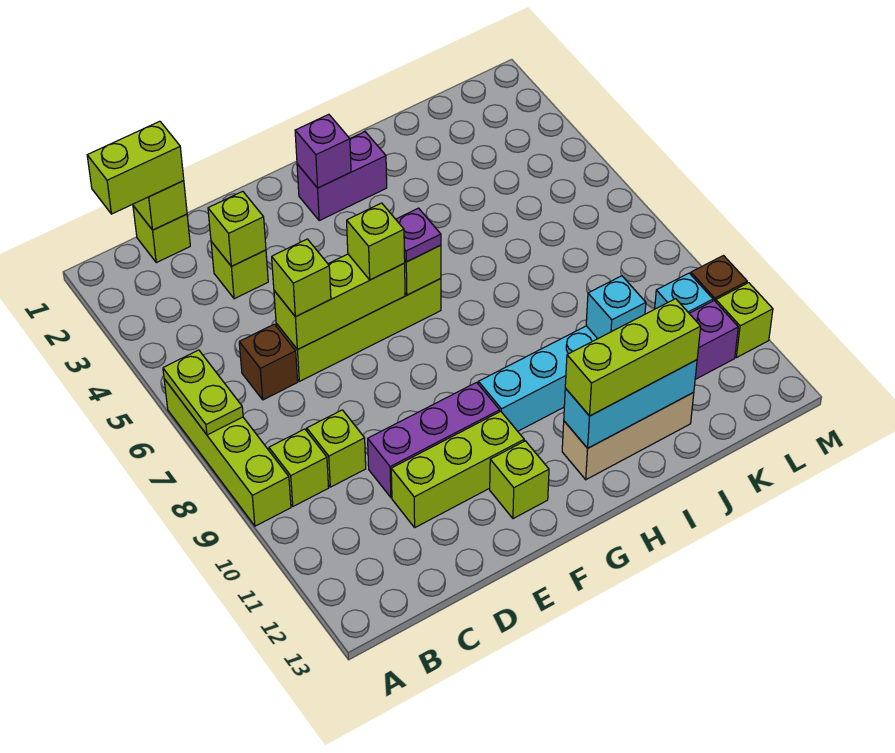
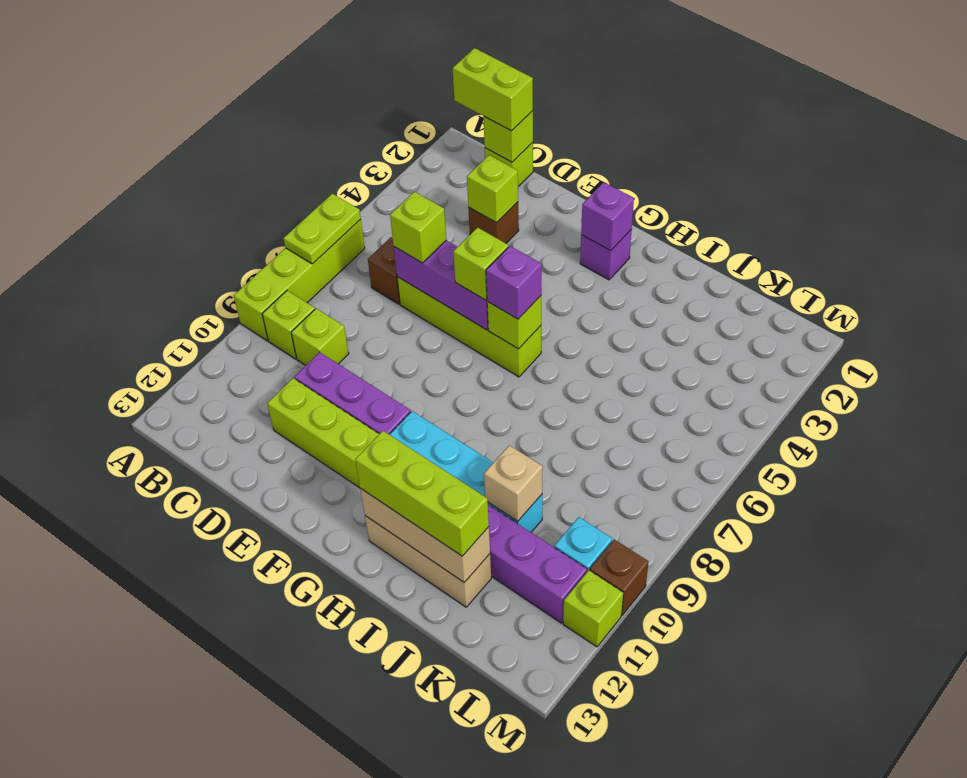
lime brick D3 level 1 -> brown brick D3 level 1
lime brick D6:F6 level 2 -> purple brick D6:F6 level 2
lime brick F12 level 1 -> none
purple brick G2:H2 level 1 -> purple brick G2 level 1
purple plate G6 level 3 -> purple brick G6 level 3
cyan brick H12:J12 level 2 -> tan brick H12:J12 level 2
cyan brick J10 level 2 -> tan brick J10 level 2

